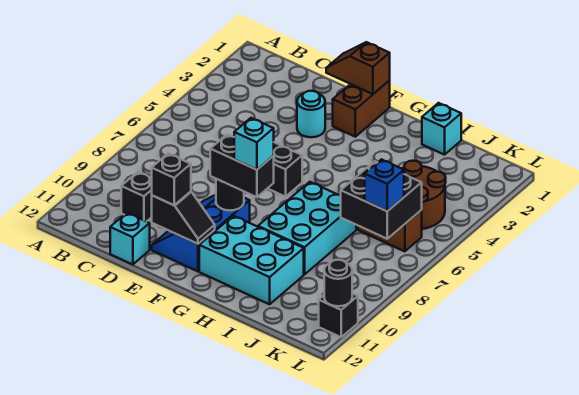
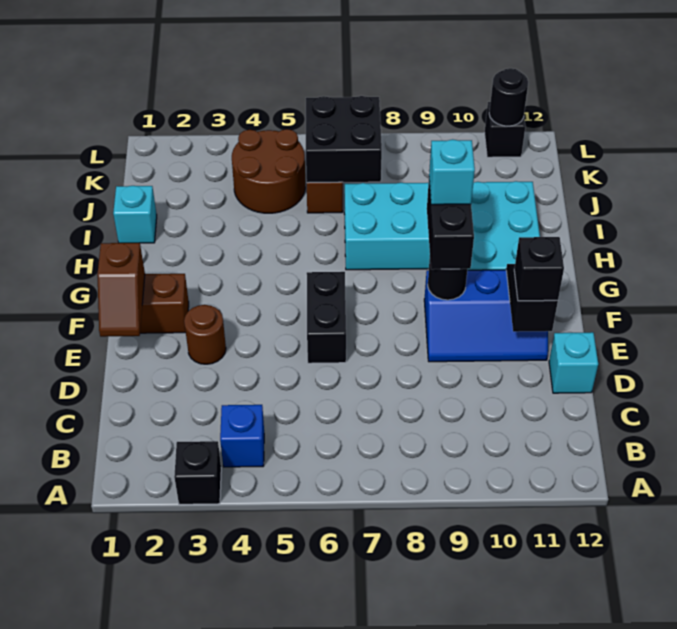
black brick C10 level 1 -> black brick A3 level 1
cyan round brick E3 level 1 -> brown round brick E3 level 1
blue brick K7 level 3 -> blue brick B4 level 1

